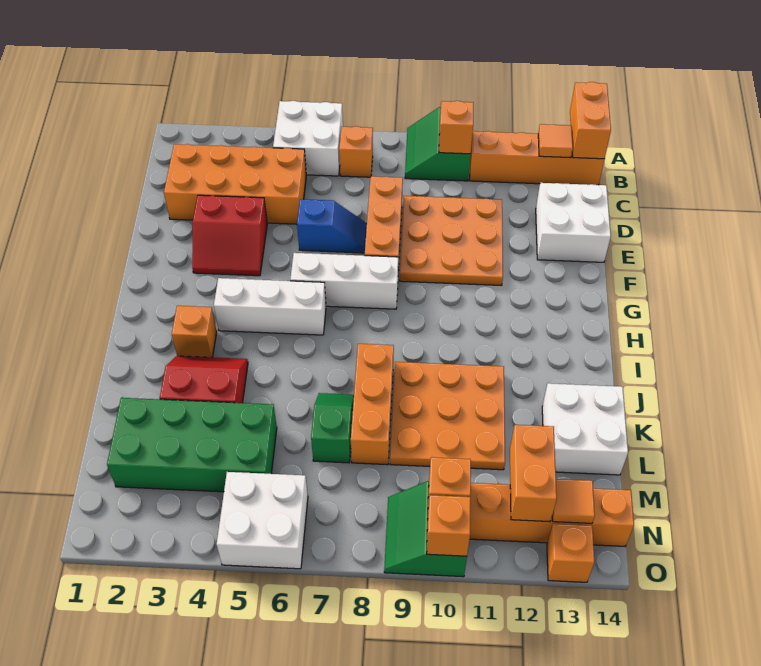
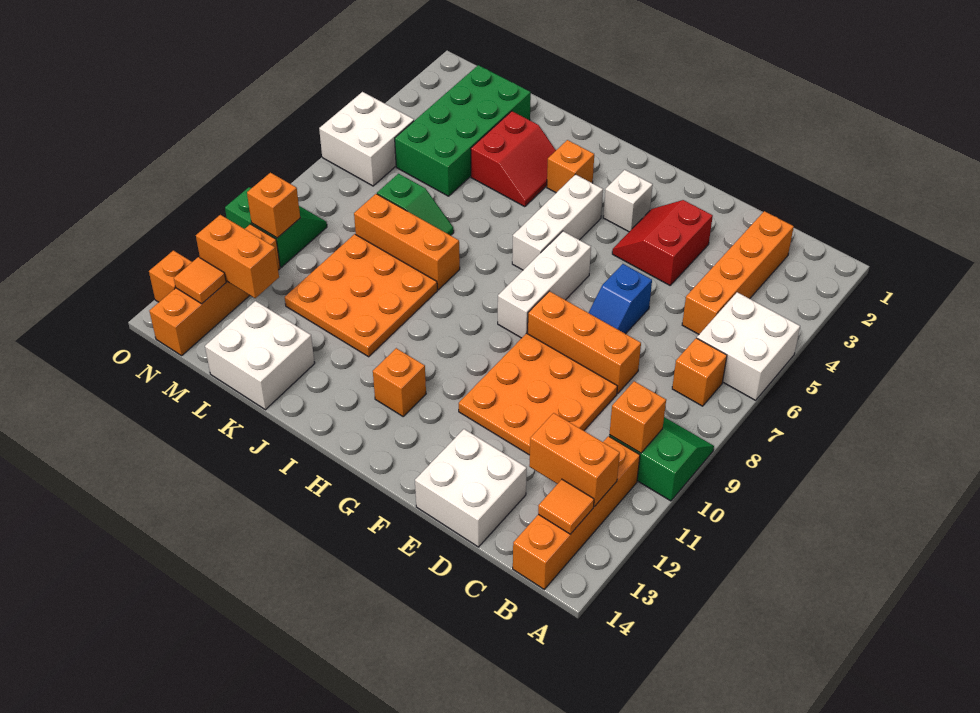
orange brick A14:B14 level 2 -> orange brick B12:C12 level 2
orange brick C2:D5 level 1 -> orange brick C2:C5 level 1
none -> white brick G3 level 1
orange brick O10 level 2 -> orange brick H12 level 1

